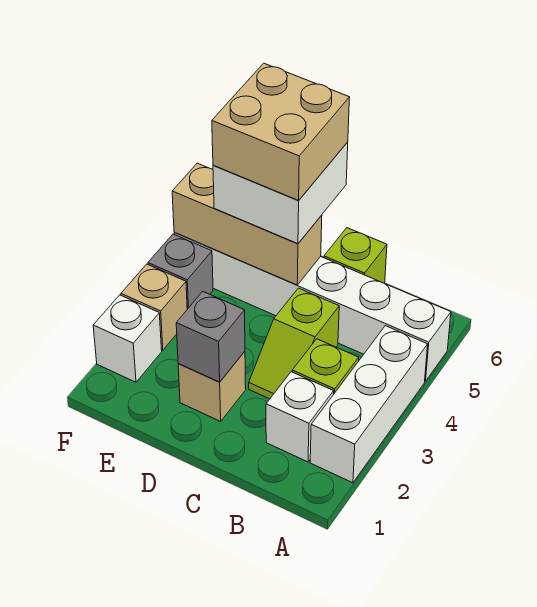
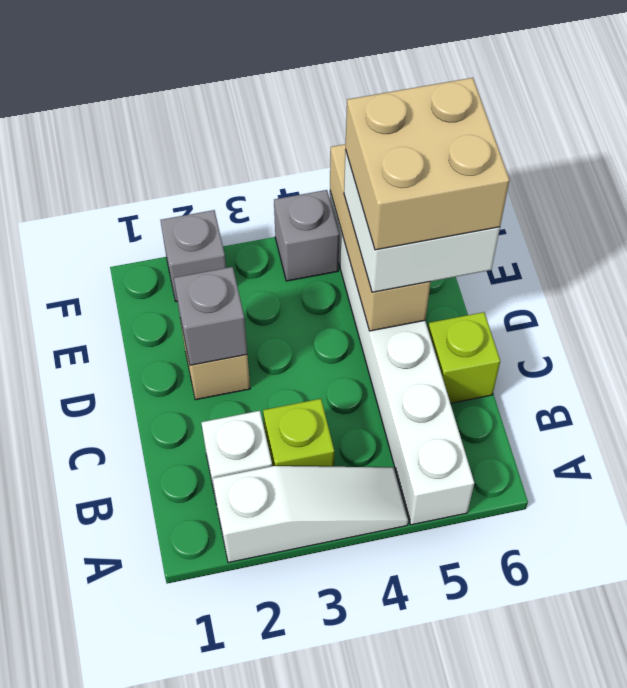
white brick A2:A4 level 1 -> white slope A2:A4 level 1 top 2
lime slope C3:C4 level 1 top 4 -> none
white brick F2 level 1 -> grey brick F2 level 1
tan brick F3 level 1 -> none

